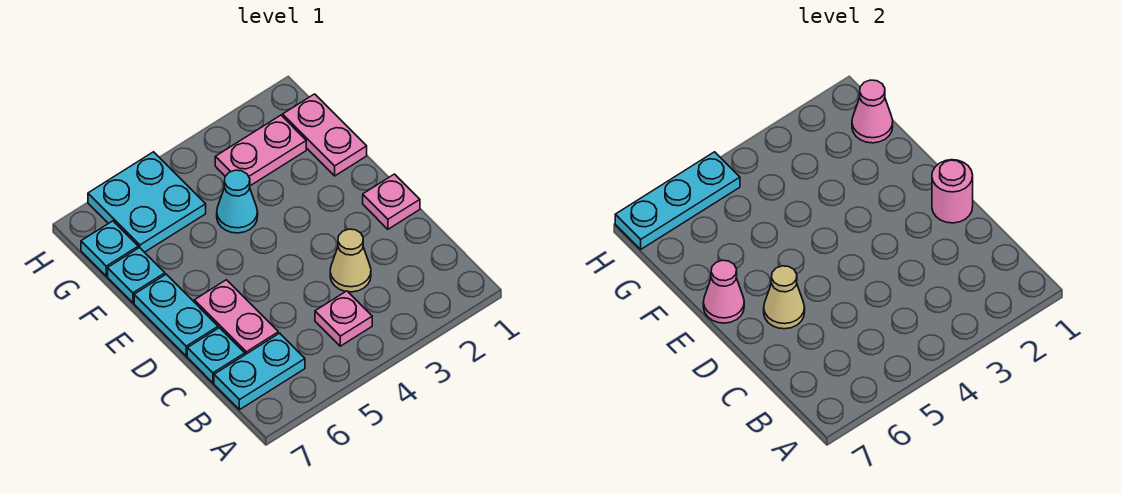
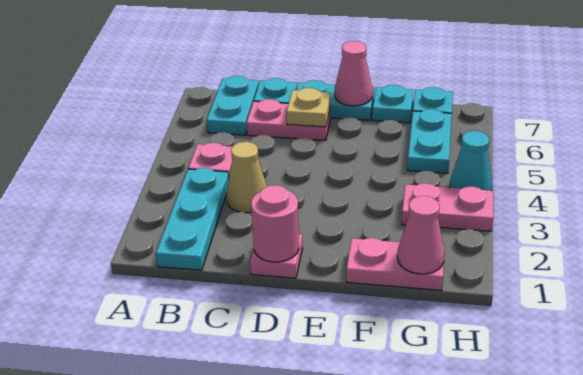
tan cone D6 level 2 -> tan plate D6 level 2
cyan cone F4 level 1 -> cyan cone H4 level 1
pink plate G2:G3 level 1 -> pink plate G3:H3 level 1
cyan plate G5:H6 level 1 -> cyan plate G5:G6 level 1
cyan plate H5:H7 level 2 -> cyan plate B1:B3 level 1

